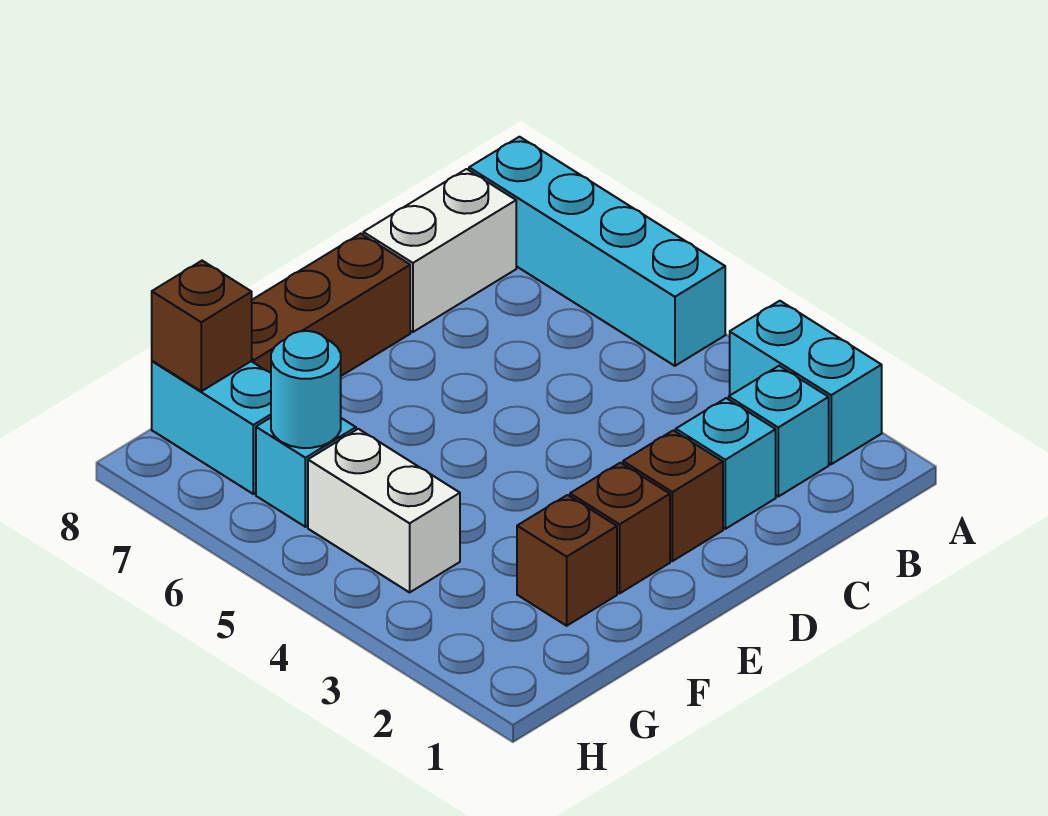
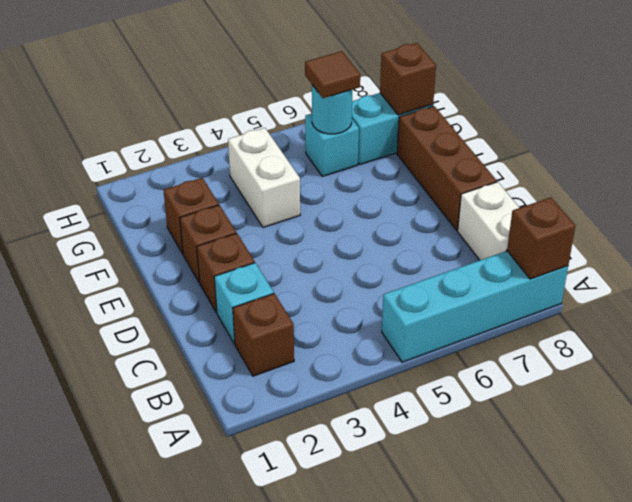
cyan brick A2:A3 level 1 -> none
none -> brown brick A8 level 2
cyan brick B2 level 1 -> brown brick B2 level 1
white brick G4:G5 level 1 -> white brick F4:G4 level 1
none -> brown tile G6 level 3

